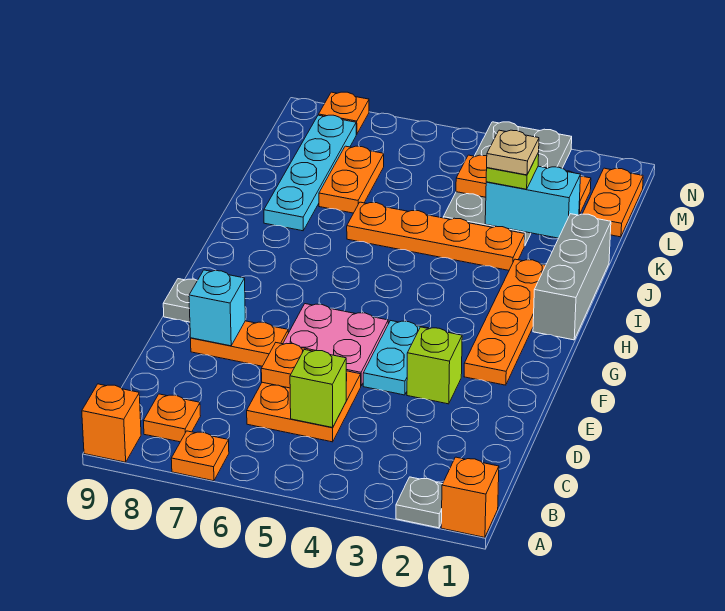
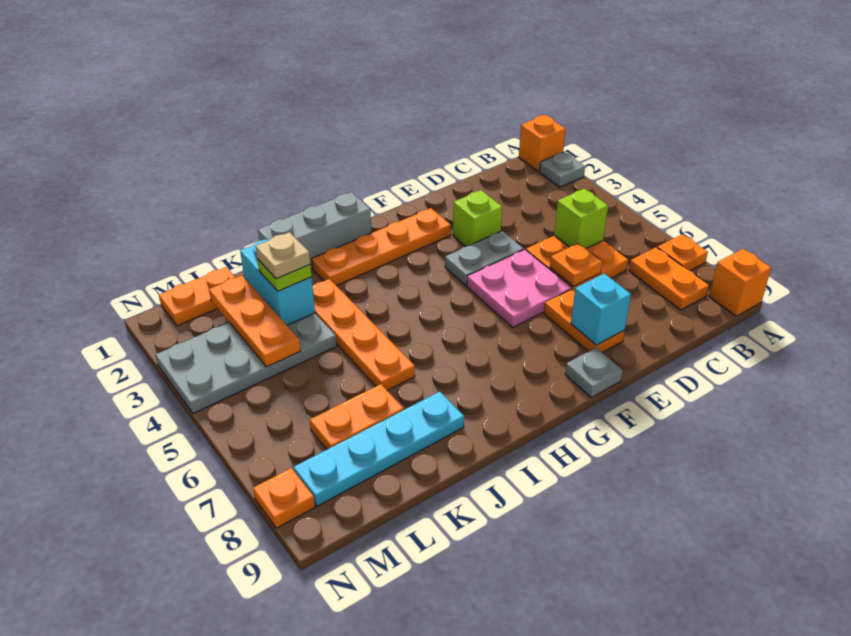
orange plate B8 level 1 -> orange plate B7:B8 level 1
cyan plate E4:F4 level 1 -> grey plate E4:F4 level 1

